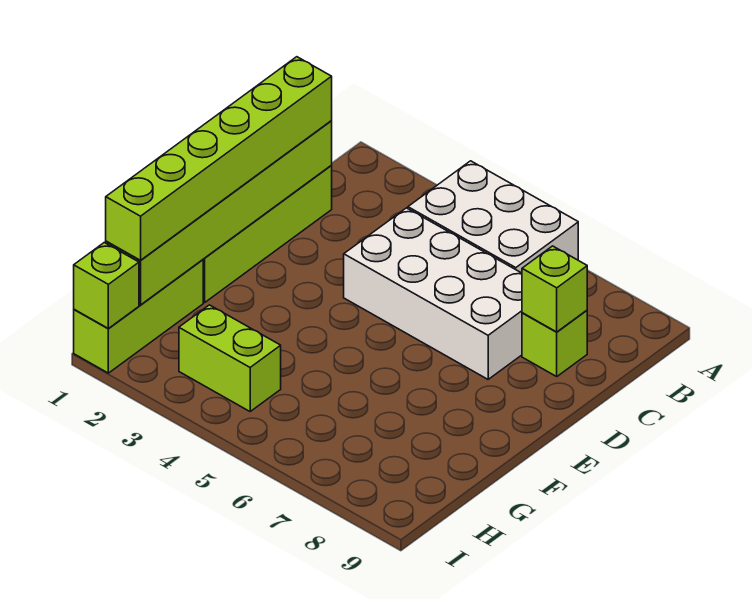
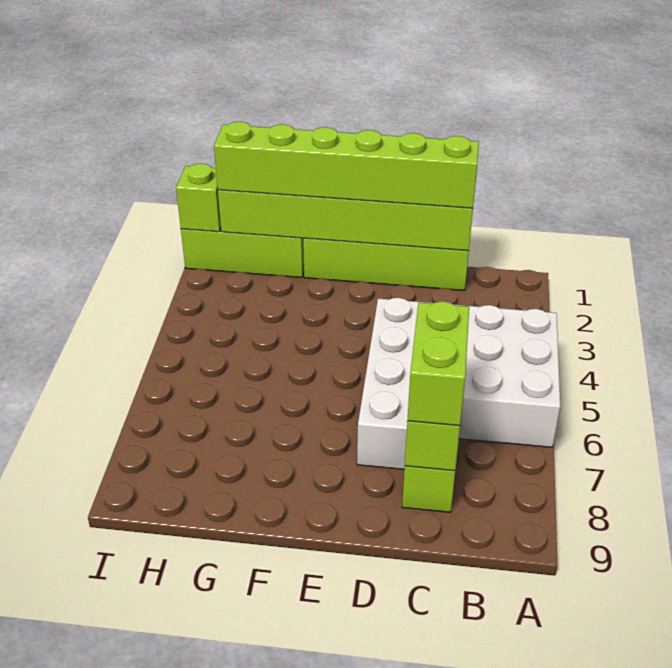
lime brick H3:H4 level 1 -> lime brick C7:C8 level 3

